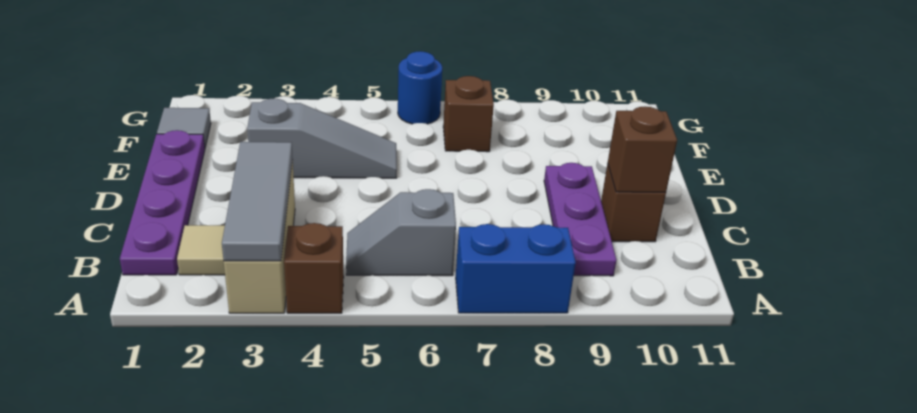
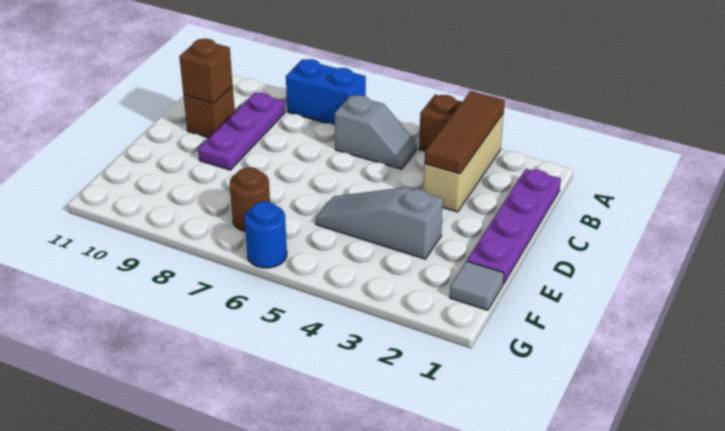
grey tile A3:C3 level 2 -> brown tile A3:C3 level 2
tan tile B2 level 1 -> none
brown brick F7 level 1 -> brown round brick F7 level 1

